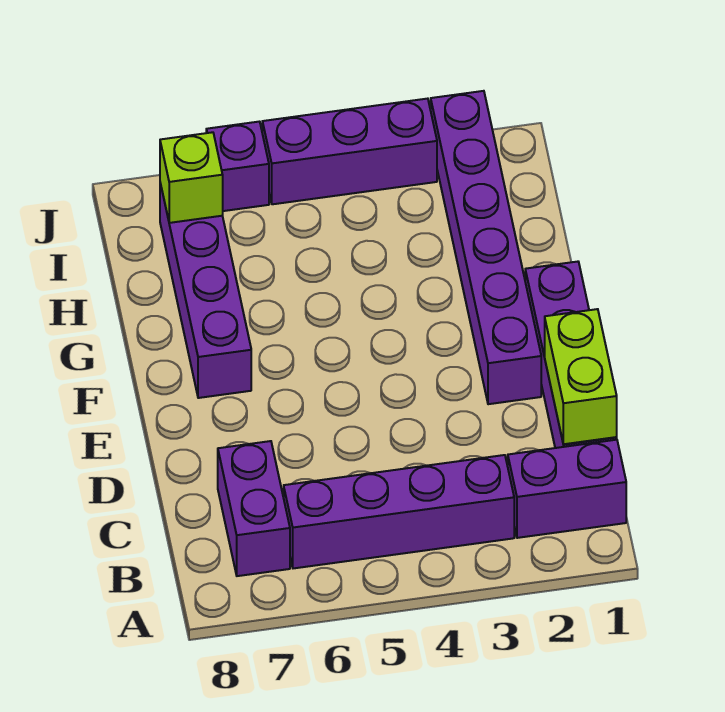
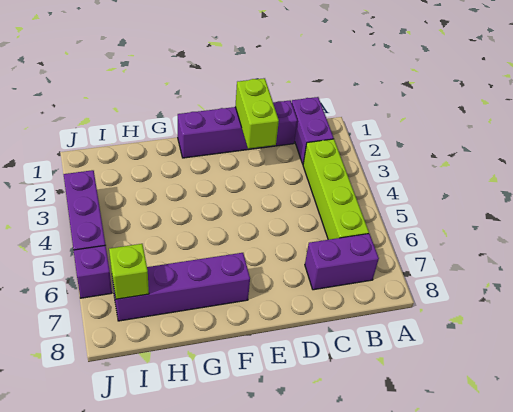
purple brick B3:B6 level 1 -> lime brick B3:B6 level 1
lime brick C1:D1 level 2 -> lime brick D1:D2 level 2
purple brick E2:J2 level 1 -> none

